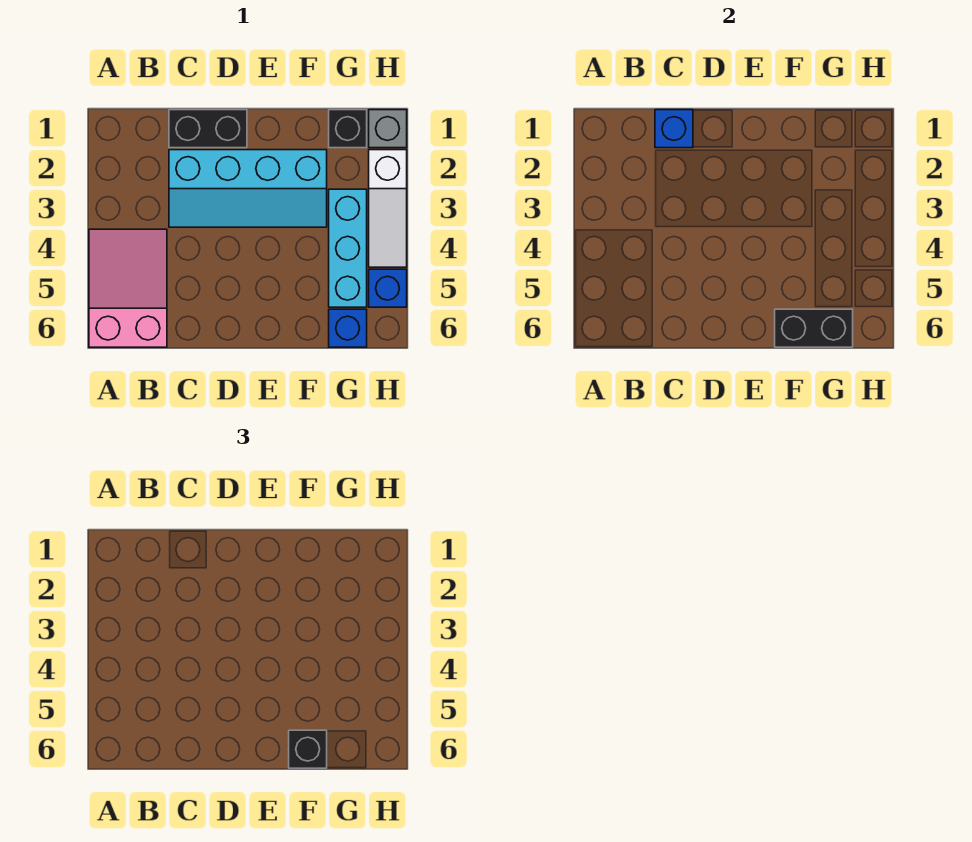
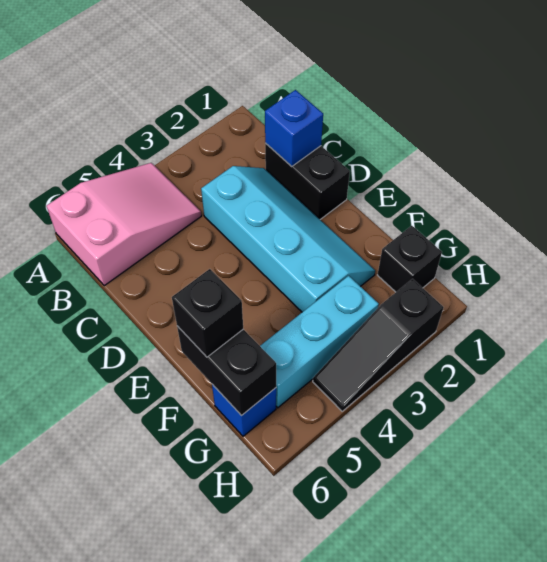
cyan slope C2:F3 level 1 top 2 -> cyan slope C2:F3 level 1 top 3
grey brick H1 level 1 -> none
white slope H2:H4 level 1 top 2 -> black slope H2:H4 level 1 top 2
blue brick H5 level 1 -> none

